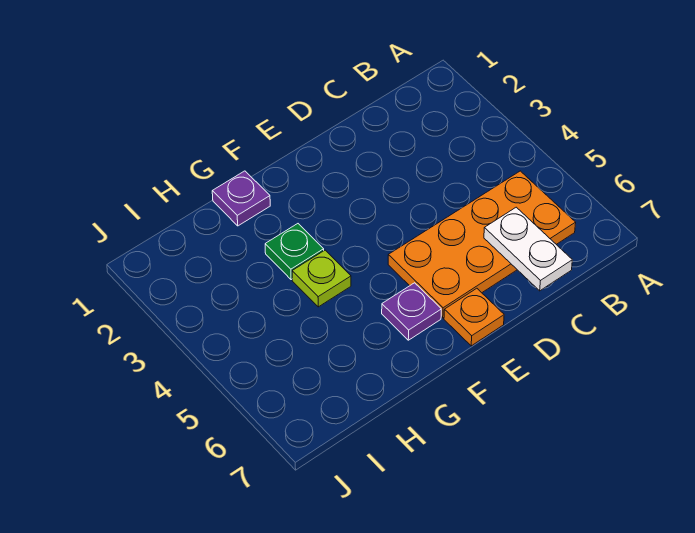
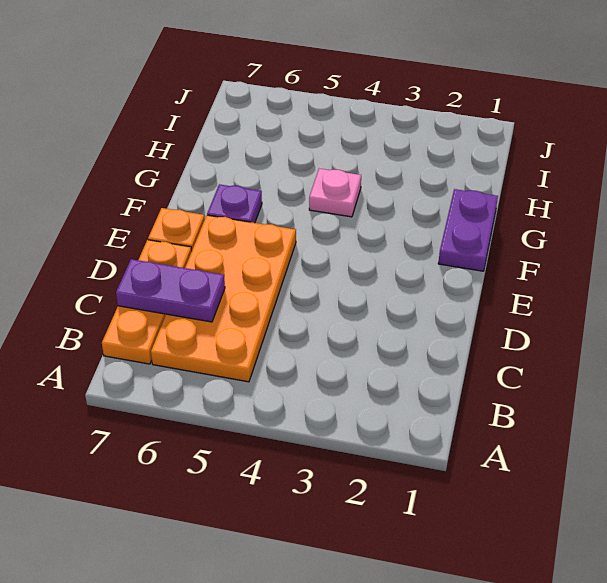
none -> orange plate B7:D7 level 1
white plate C6:C7 level 2 -> purple plate C6:C7 level 2
purple plate G1 level 1 -> purple plate F1:G1 level 1
green plate G3 level 1 -> none
lime plate G4 level 1 -> pink plate G4 level 1

